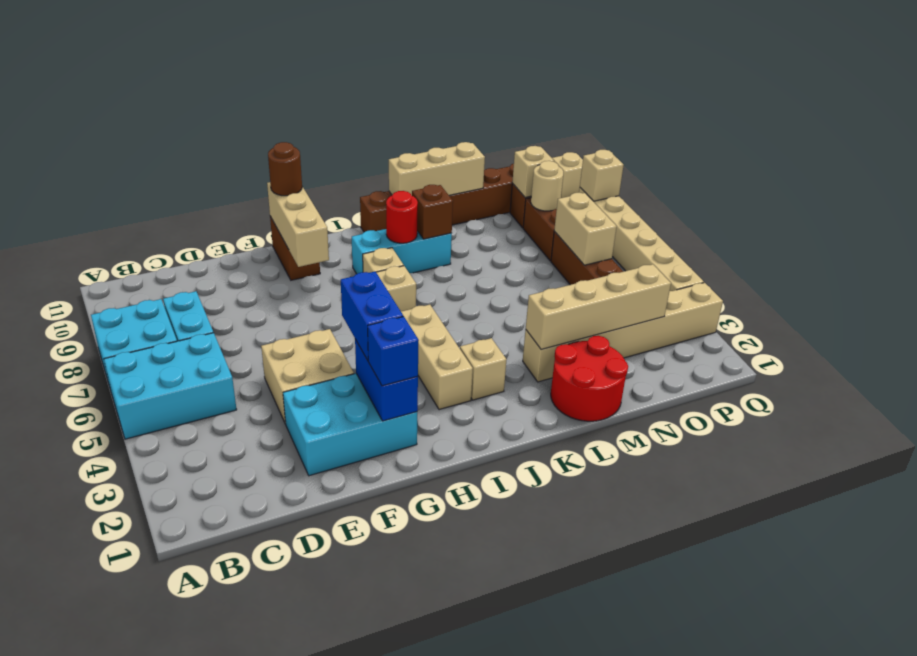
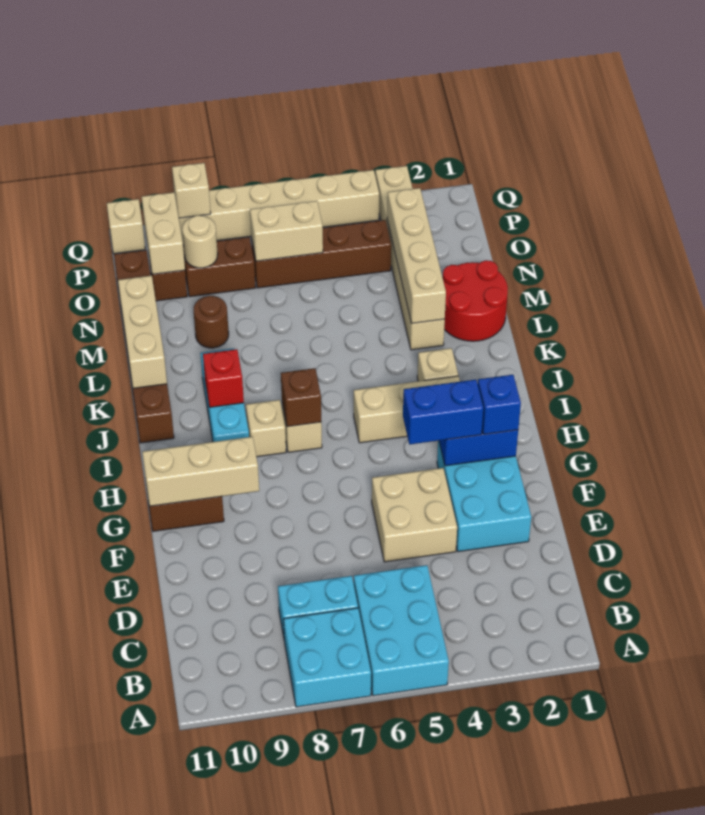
brown round brick G11 level 3 -> brown round brick M9 level 1
red round brick J9 level 2 -> red brick J9 level 2
brown brick K9 level 2 -> brown brick I7 level 2
tan brick O10 level 2 -> tan brick O10:P10 level 2

